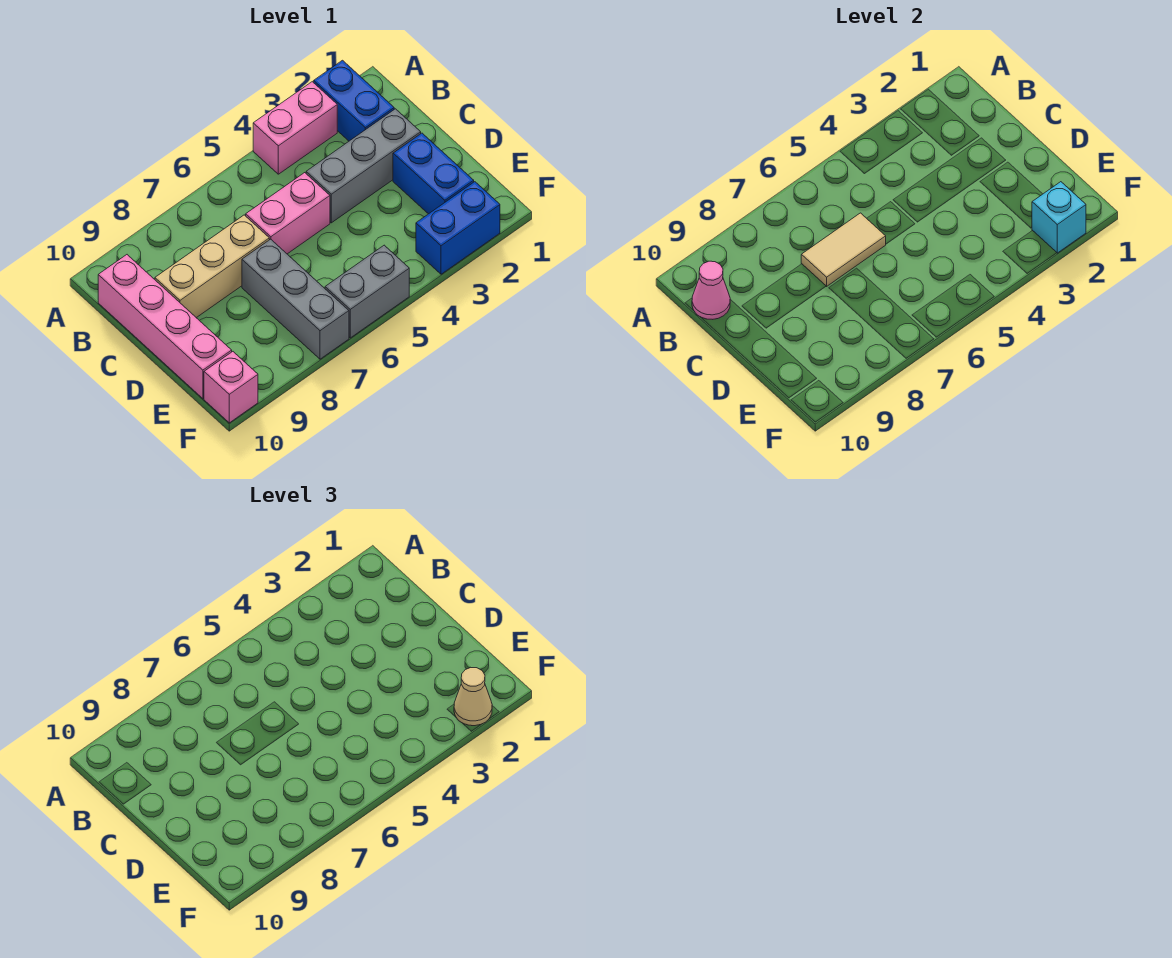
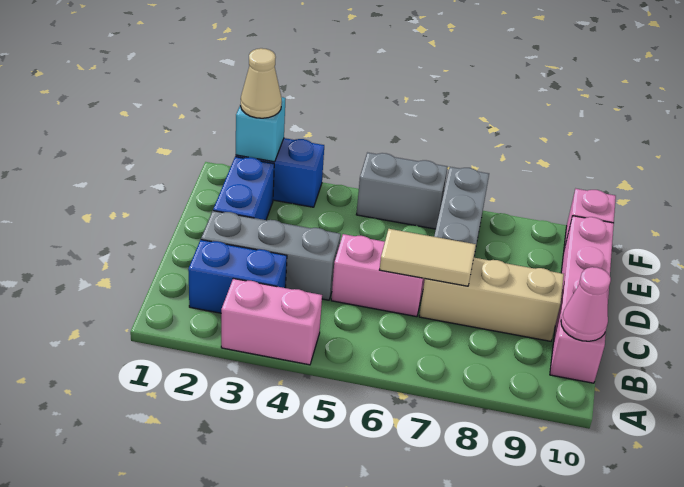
blue brick A2:B2 level 1 -> blue brick B2:B3 level 1

